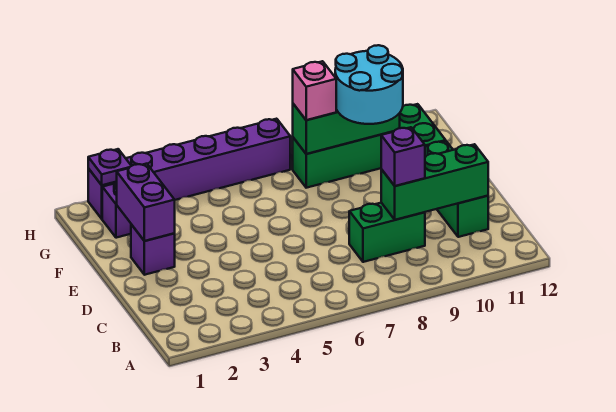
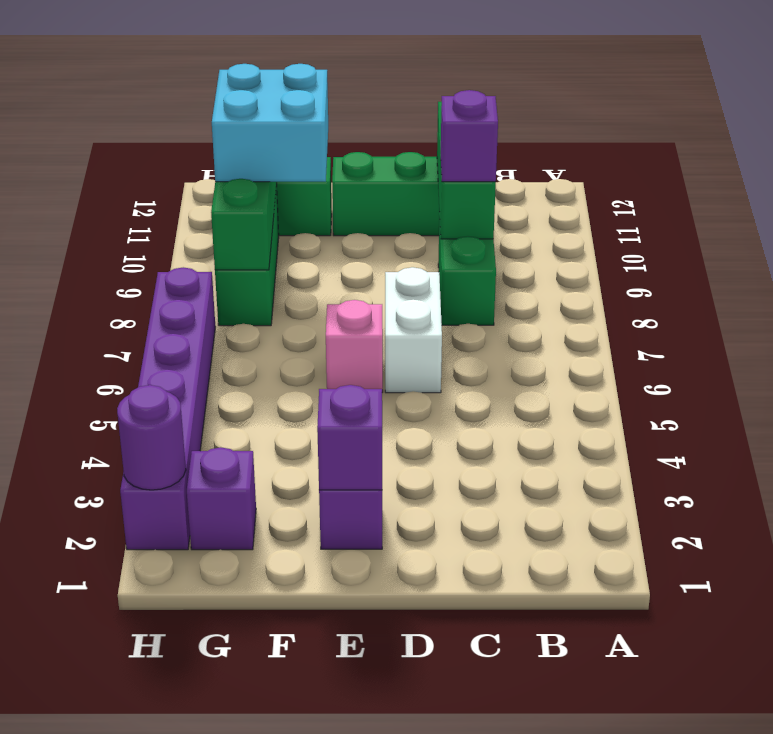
none -> white brick D6:D7 level 1
purple brick E2:F2 level 2 -> purple brick E2 level 2
cyan round brick F9:G10 level 3 -> cyan brick F9:G10 level 3
pink brick G8 level 3 -> pink brick E6 level 1
purple plate H2 level 2 -> purple round brick H2 level 2

